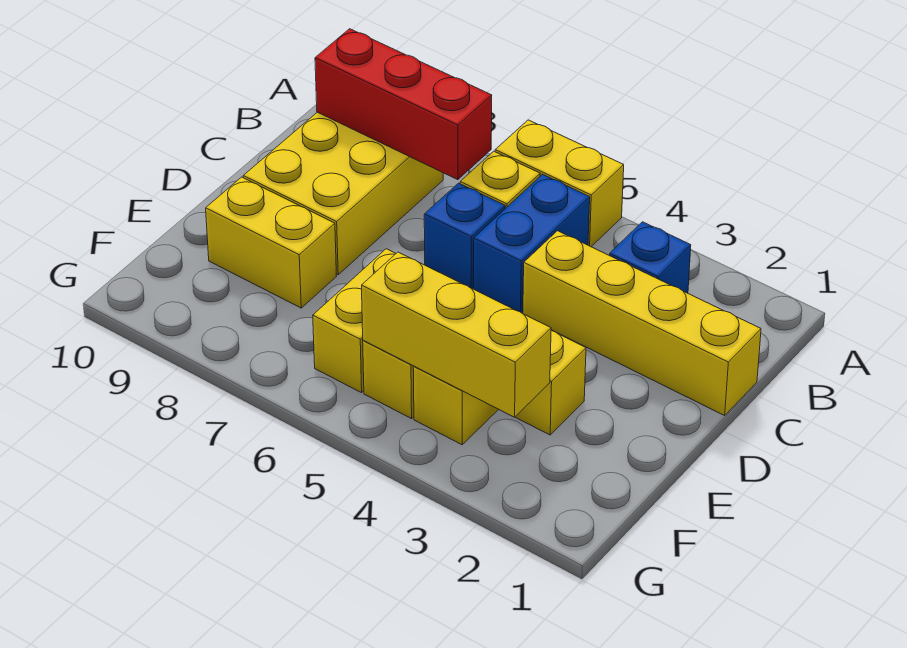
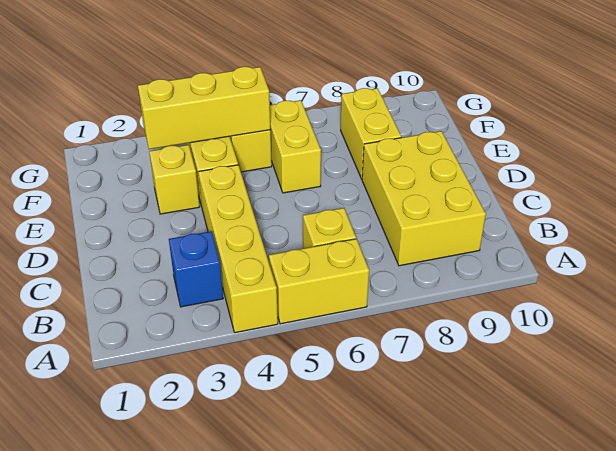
blue brick B5:C5 level 1 -> none
red brick B7:B9 level 2 -> none
yellow brick C1:C4 level 1 -> yellow brick A4:D4 level 1
blue brick C6 level 1 -> none
yellow brick E8:E9 level 1 -> yellow brick E8:F8 level 1

